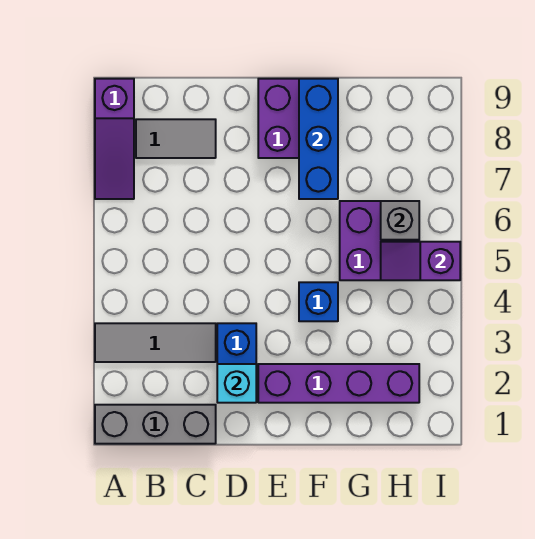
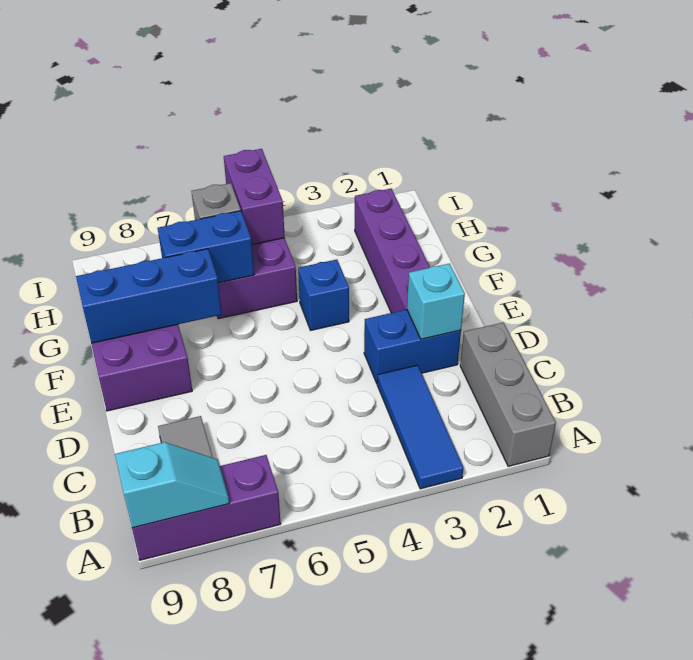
grey tile A3:C3 level 1 -> blue tile A3:C3 level 1
purple slope A7:A9 level 1 top 9 -> purple brick A7:A9 level 1
none -> cyan slope A8:A9 level 2 top 9
none -> blue brick G6:G7 level 2
purple slope H5:I5 level 2 top I -> purple brick H5:I5 level 2

